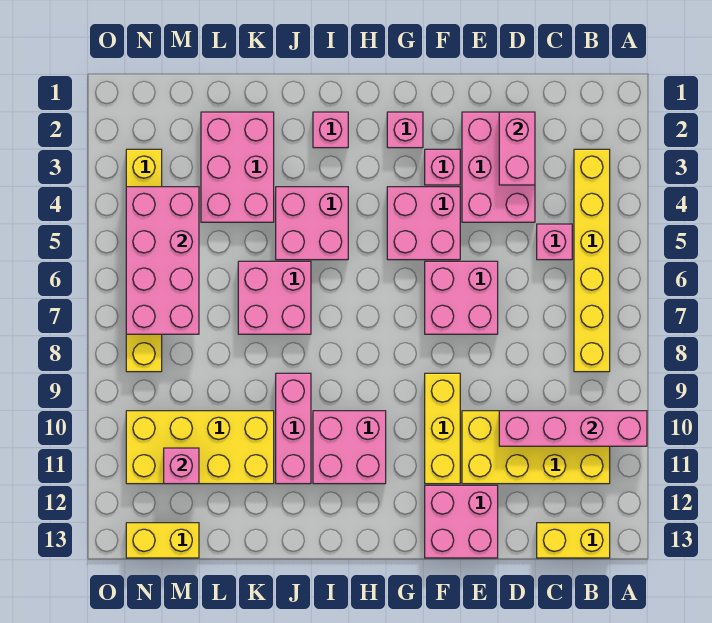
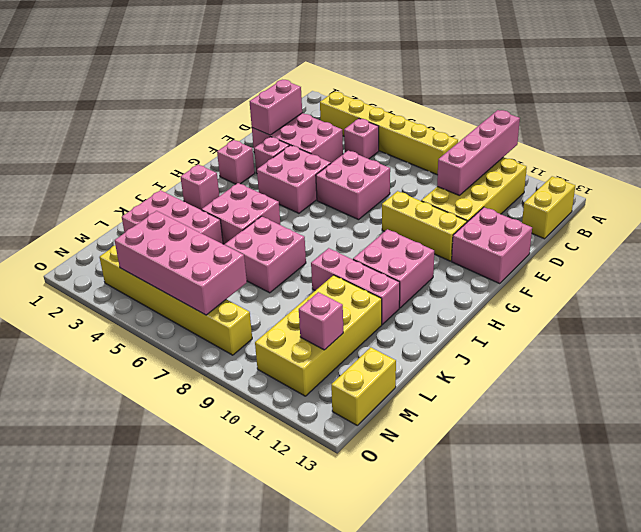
pink brick D2:D3 level 2 -> pink brick D2:E2 level 2

